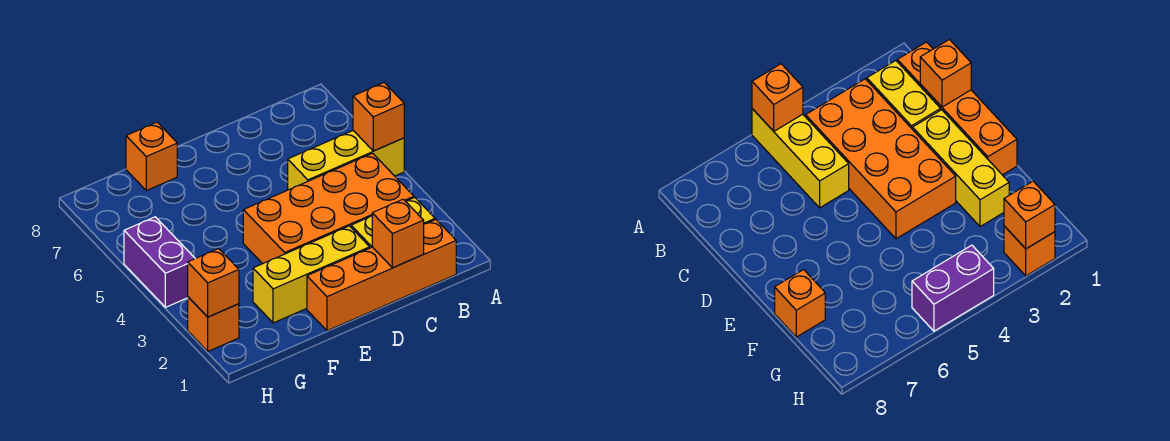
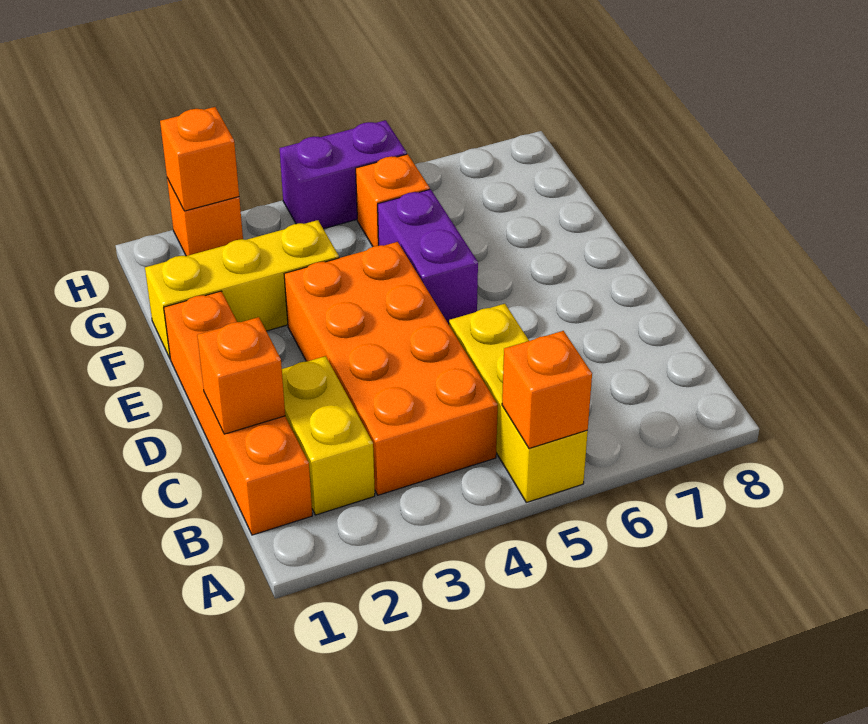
yellow brick D2:F2 level 1 -> yellow brick F1:F3 level 1
none -> purple brick E5:F5 level 1
orange brick F8 level 1 -> orange brick G5 level 1

